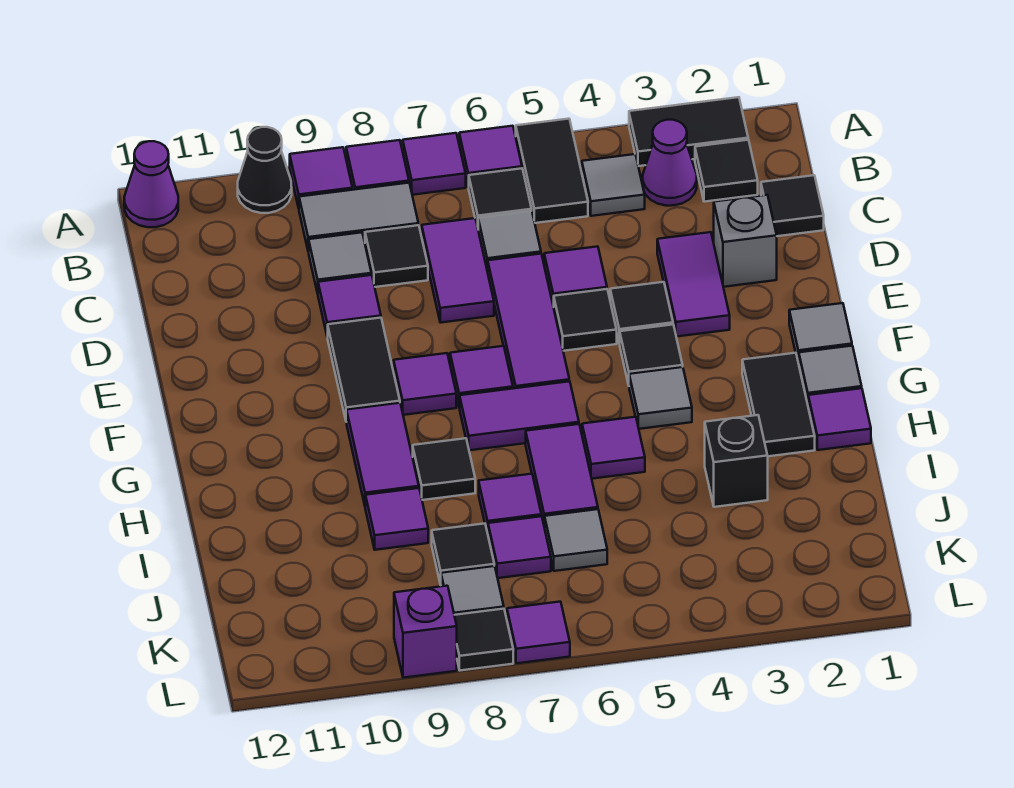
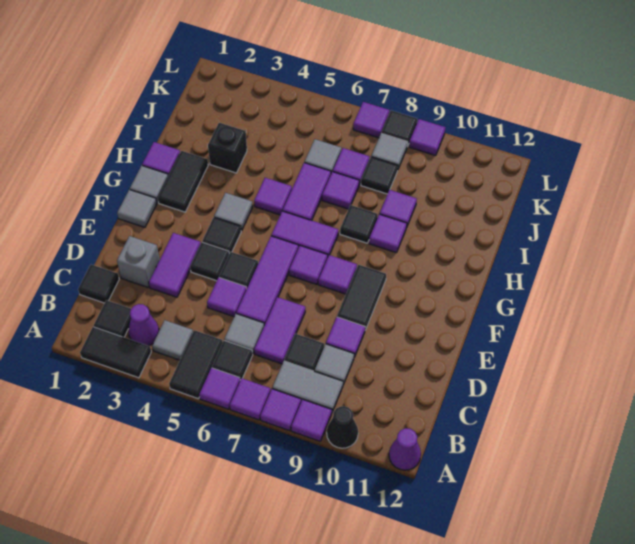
purple tile G9:H9 level 1 -> purple tile H9 level 1
purple brick L9 level 1 -> purple tile L9 level 1

